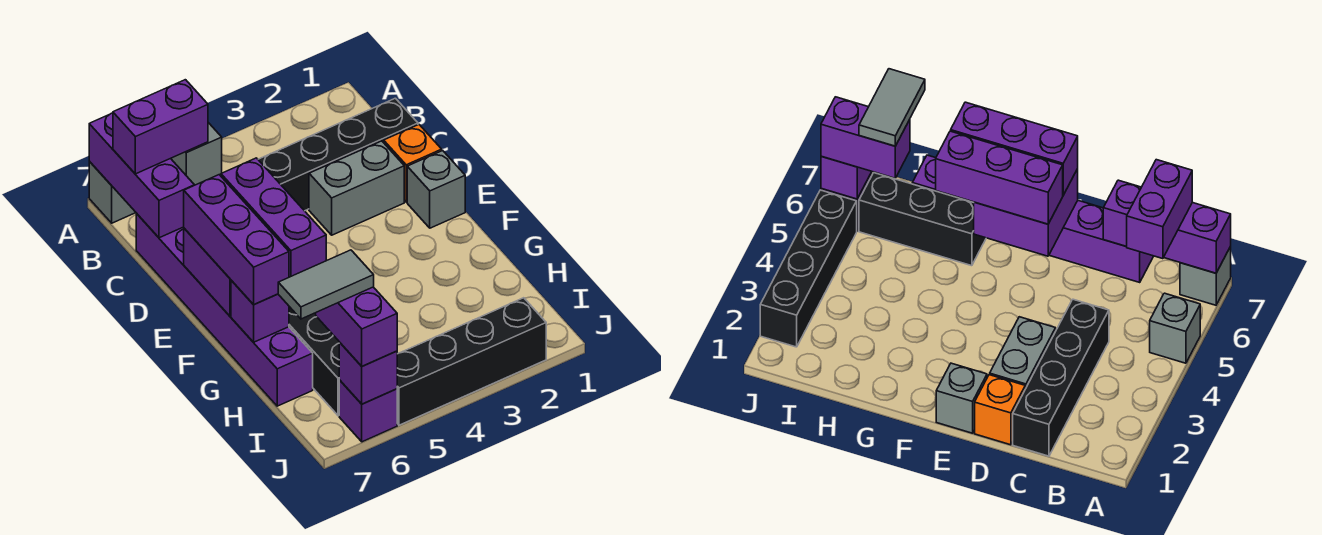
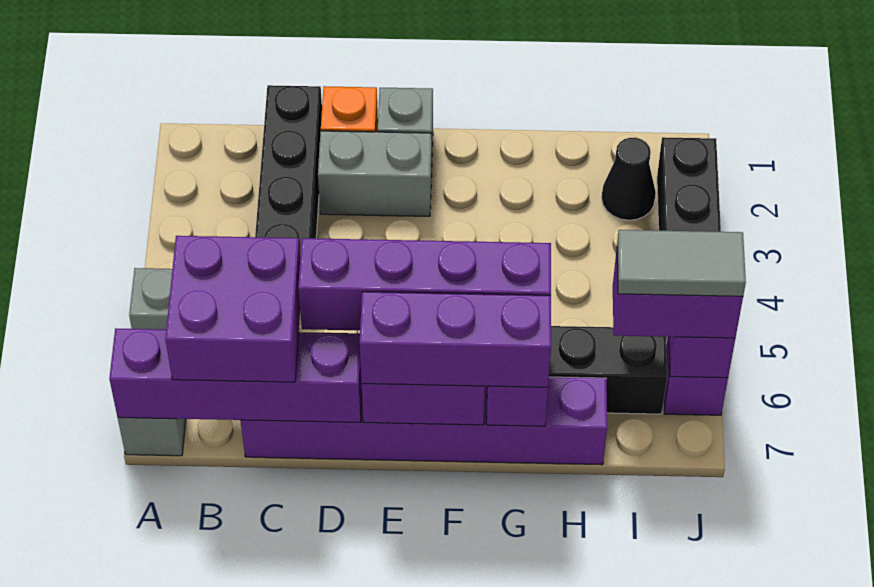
purple brick A7:C7 level 2 -> purple brick A7:D7 level 2
purple brick B6:B7 level 3 -> purple brick B6:C7 level 3
grey brick D2:D3 level 1 -> grey brick D2:E2 level 1
purple brick E6:G6 level 3 -> purple brick D6:G6 level 3
none -> black cone I2 level 1
grey tile I6:I7 level 4 -> grey tile I6:J6 level 4

